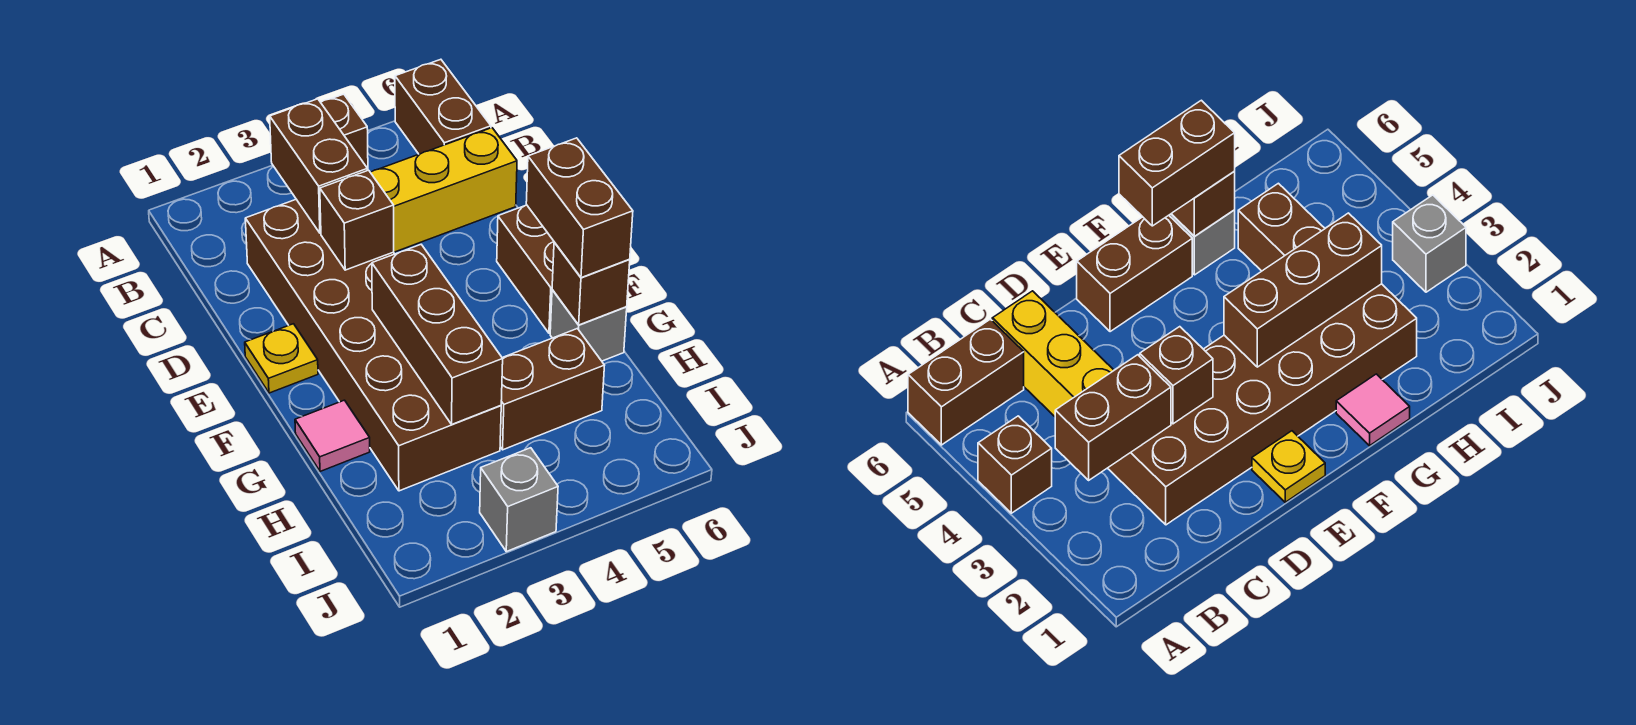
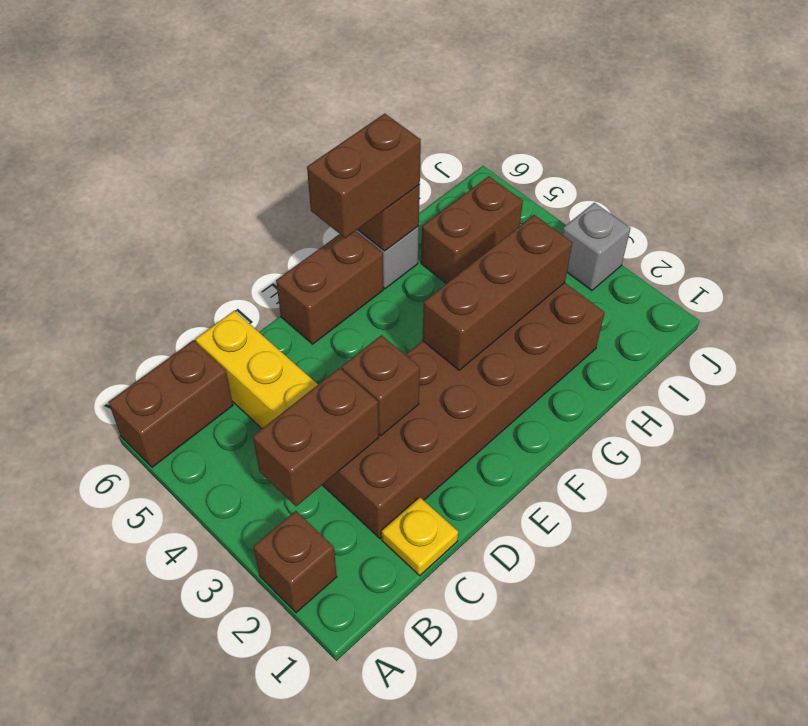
brown brick A4 level 1 -> brown brick A2 level 1
yellow plate E1 level 1 -> yellow plate C1 level 1
pink tile G1 level 1 -> none
brown brick H4:H5 level 1 -> brown brick H5:I5 level 1

